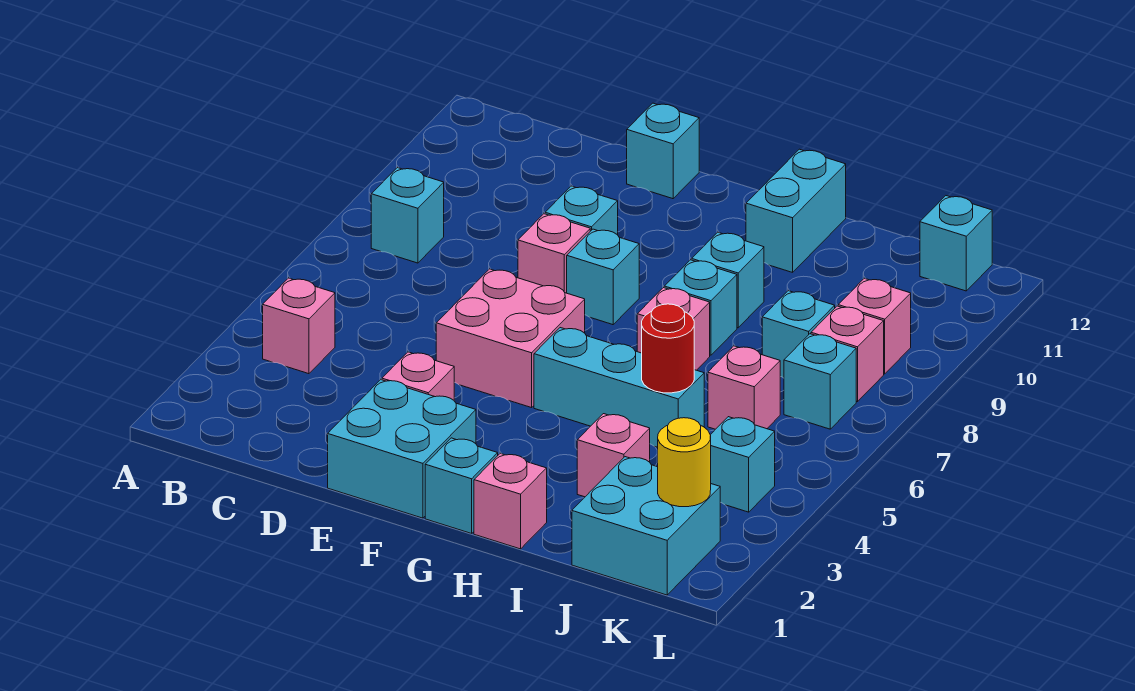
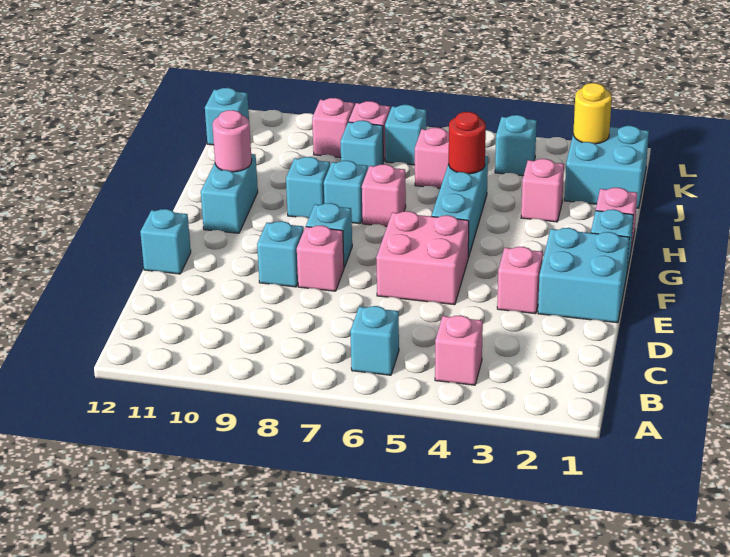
cyan brick B8 level 1 -> cyan brick B6 level 1
cyan brick H11:H12 level 1 -> cyan brick G11:H11 level 1
none -> pink round brick H11 level 2

